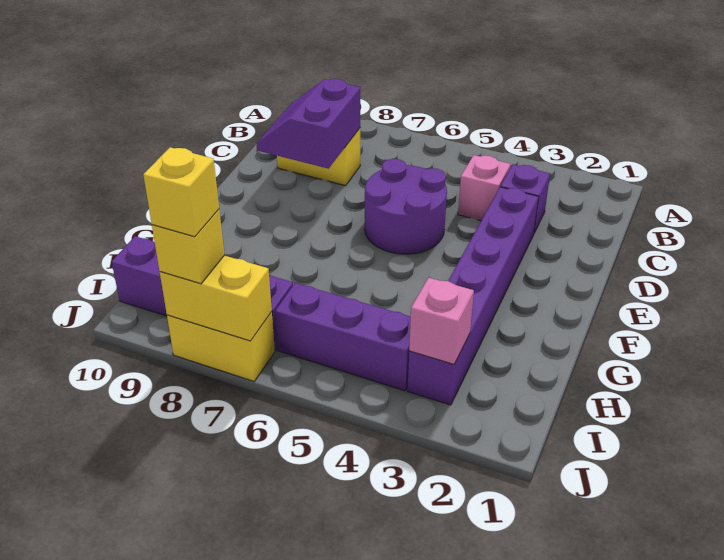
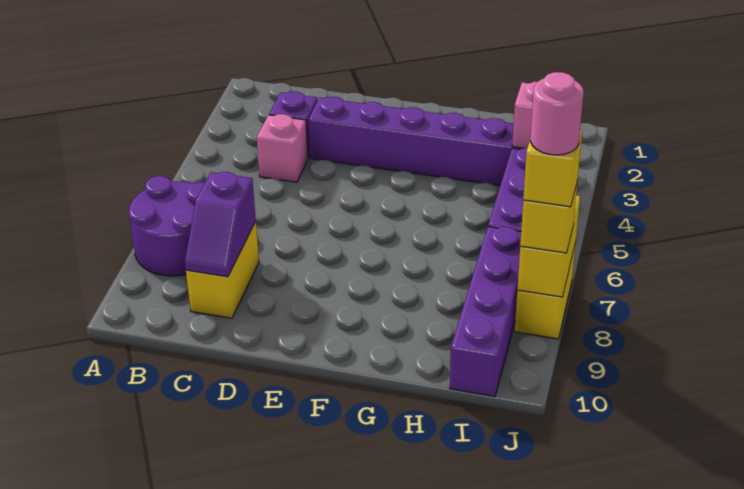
purple slope C8:D9 level 2 top 8 -> purple slope C8:C9 level 2 top 8
purple round brick D5:E6 level 1 -> purple round brick A7:B8 level 1
none -> pink round brick J8 level 5

